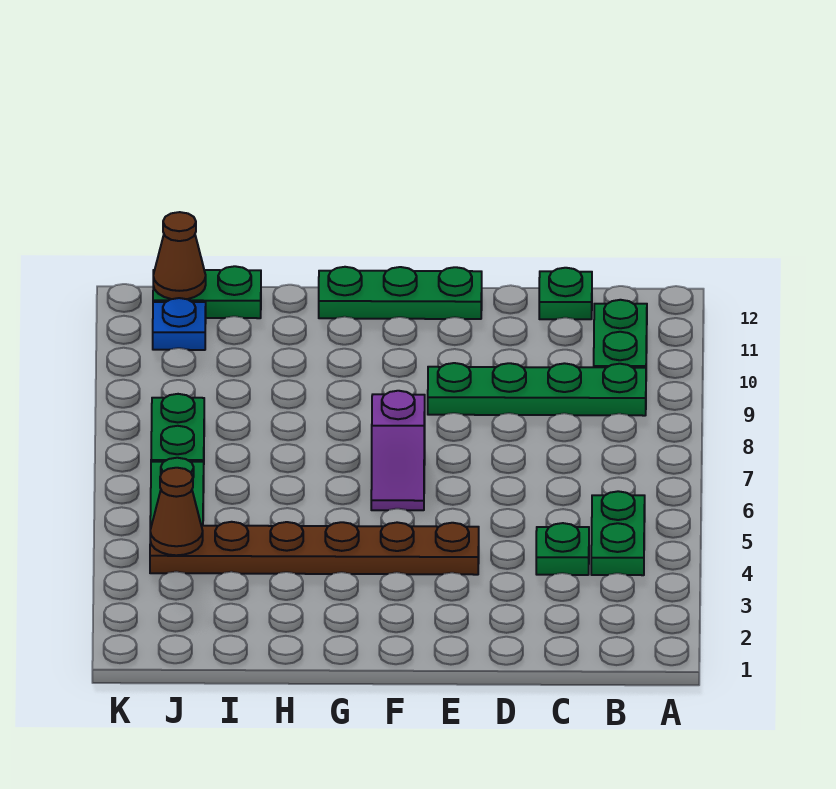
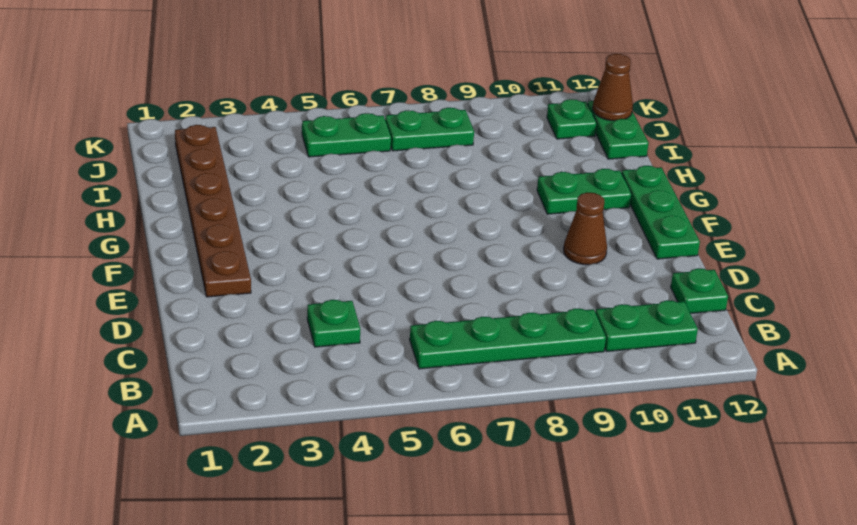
green plate B4:B5 level 1 -> green plate G10:G11 level 1
green plate B9:E9 level 1 -> green plate B6:B9 level 1
brown plate E4:J4 level 1 -> brown plate E2:J2 level 1
purple slope F6:F7 level 1 top 7 -> none
brown cone J4 level 2 -> brown cone E10 level 1
blue plate J11 level 1 -> green plate J11 level 1

